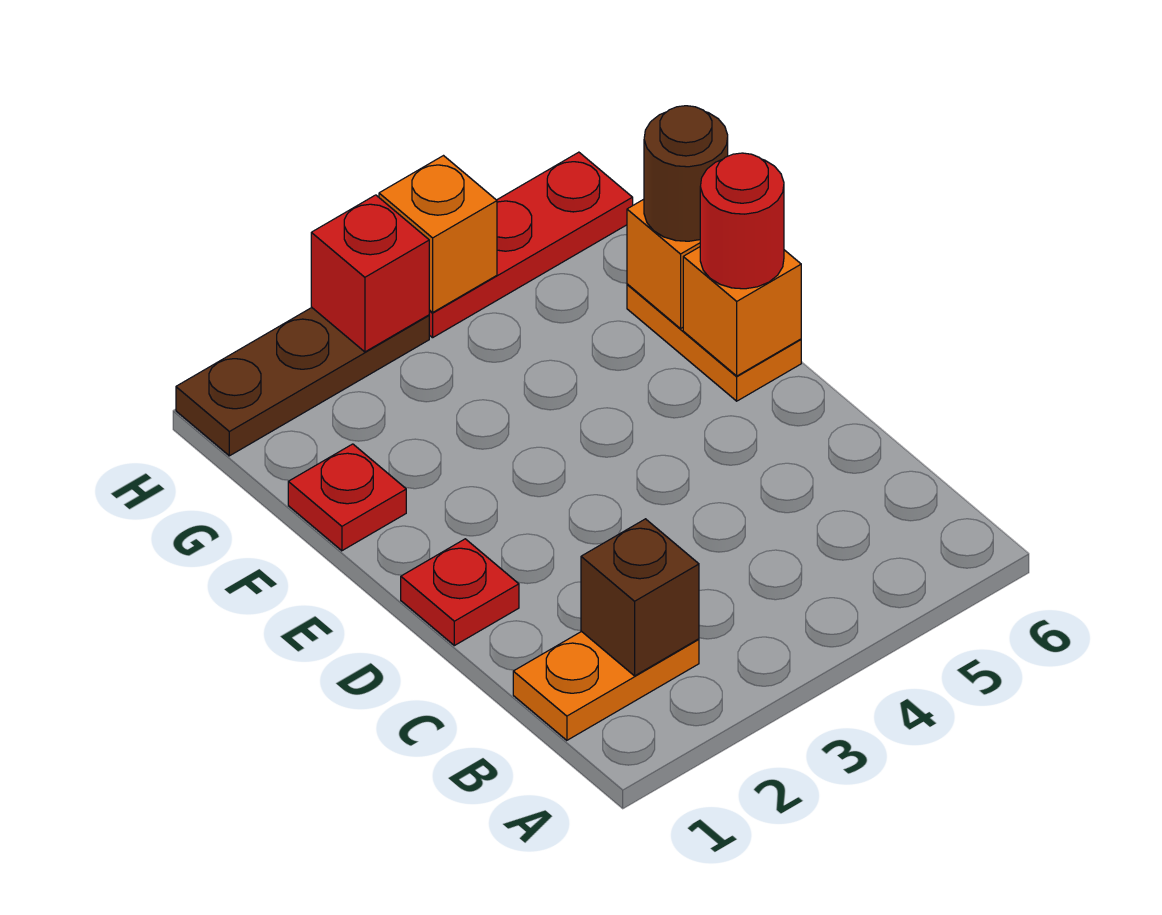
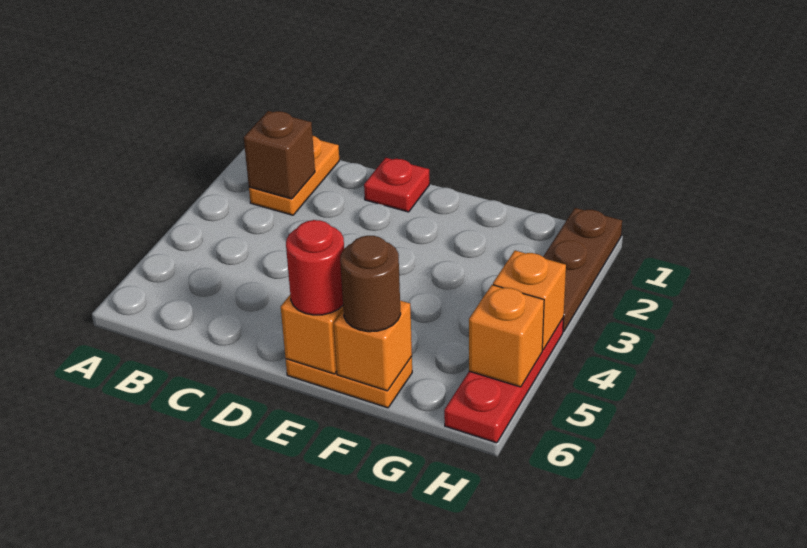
red plate F1 level 1 -> none
red brick H3 level 2 -> none
none -> orange brick H5 level 2

